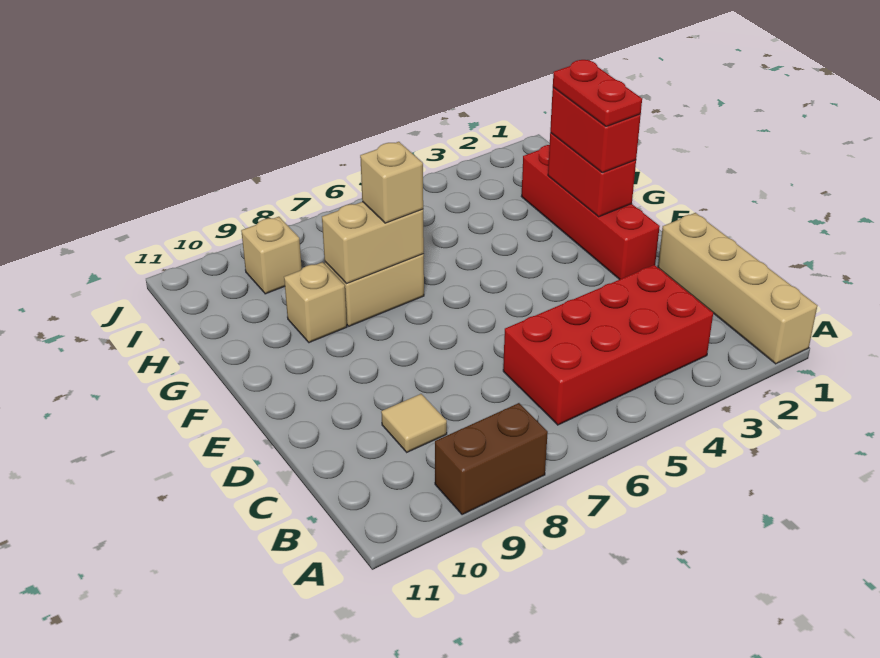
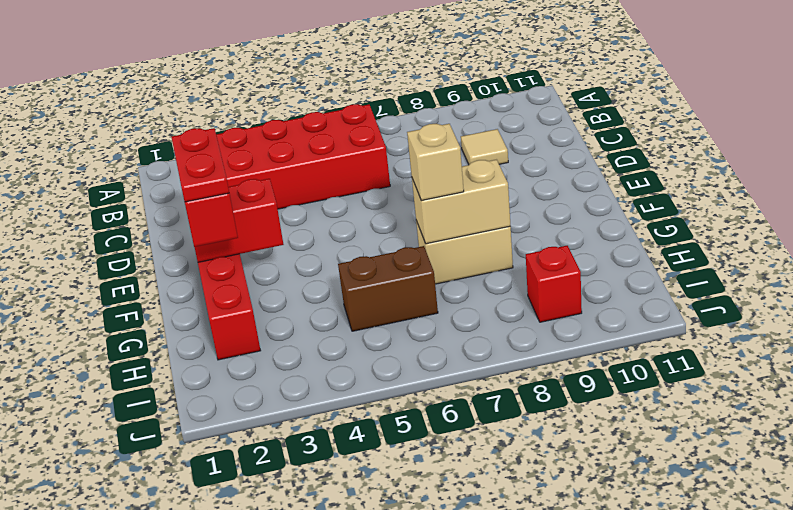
tan brick A1:D1 level 1 -> none
brown brick A8:A9 level 1 -> brown brick H5:H6 level 1
red brick F2:G2 level 2 -> red brick F2:F3 level 2
tan brick G9 level 1 -> none
tan brick I9 level 1 -> red brick I9 level 1

